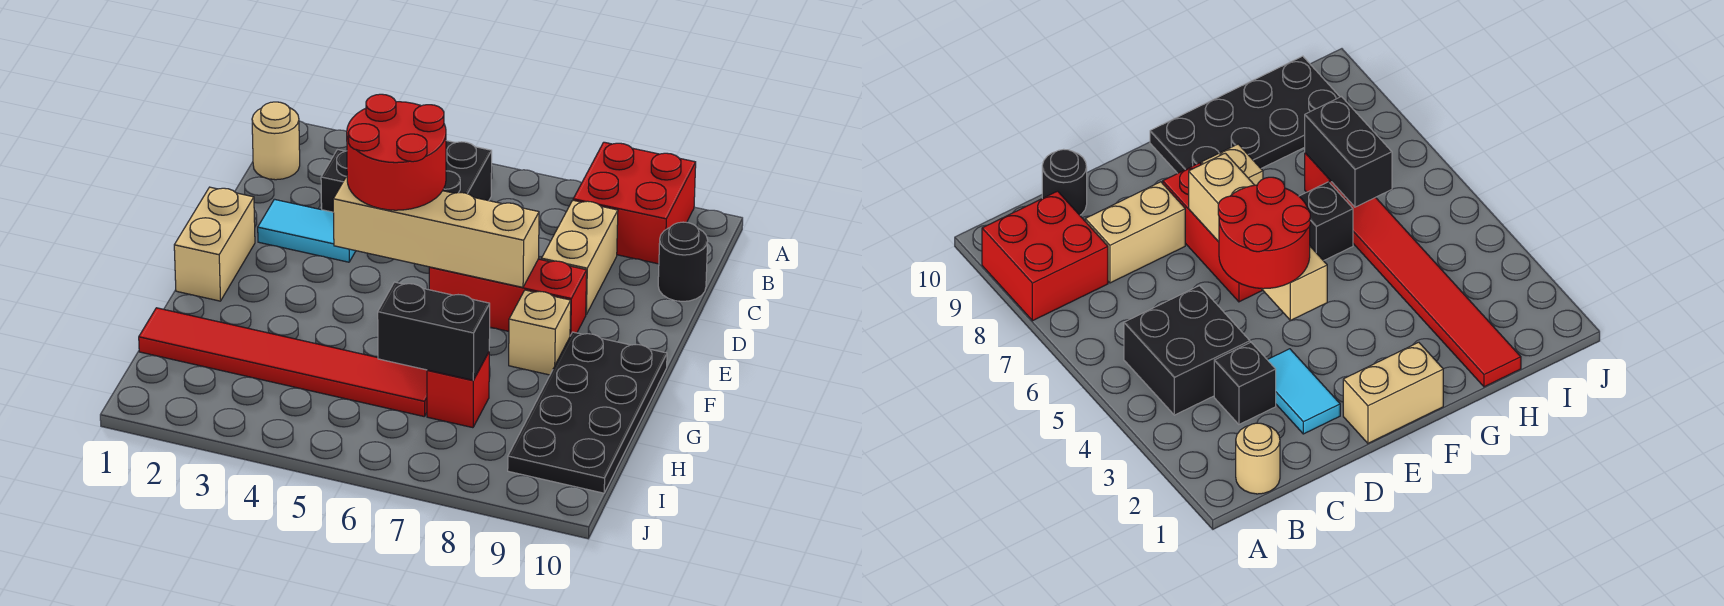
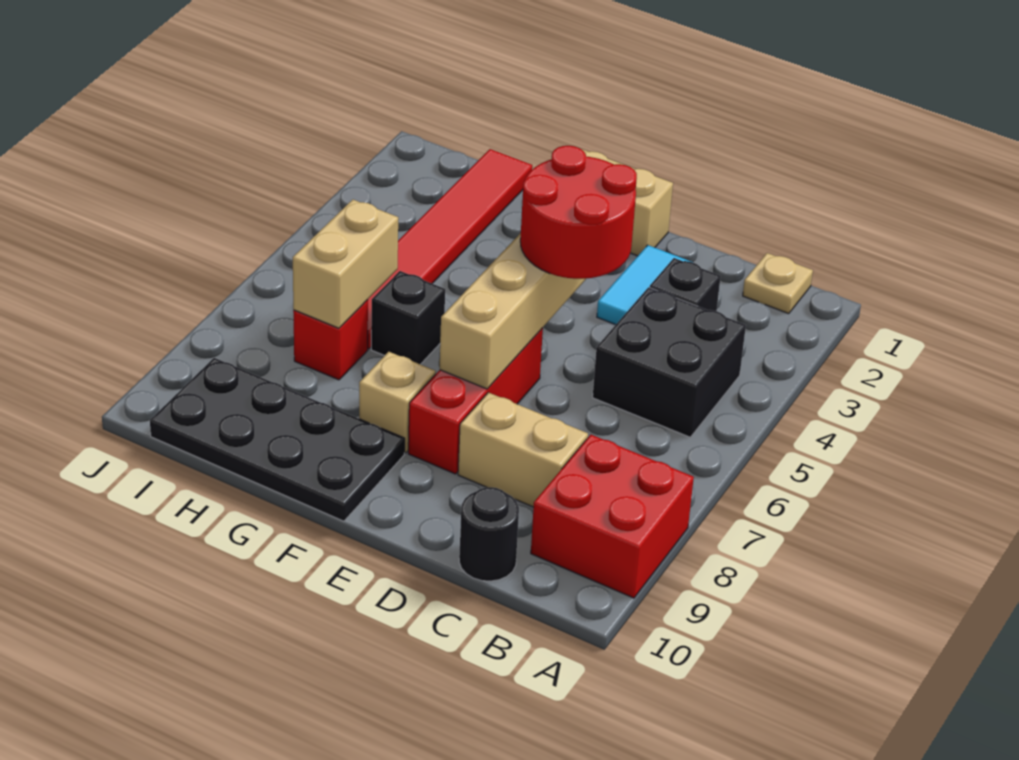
tan round brick B1 level 1 -> tan plate B1 level 1
black brick H6:H7 level 2 -> tan brick H6:H7 level 2

